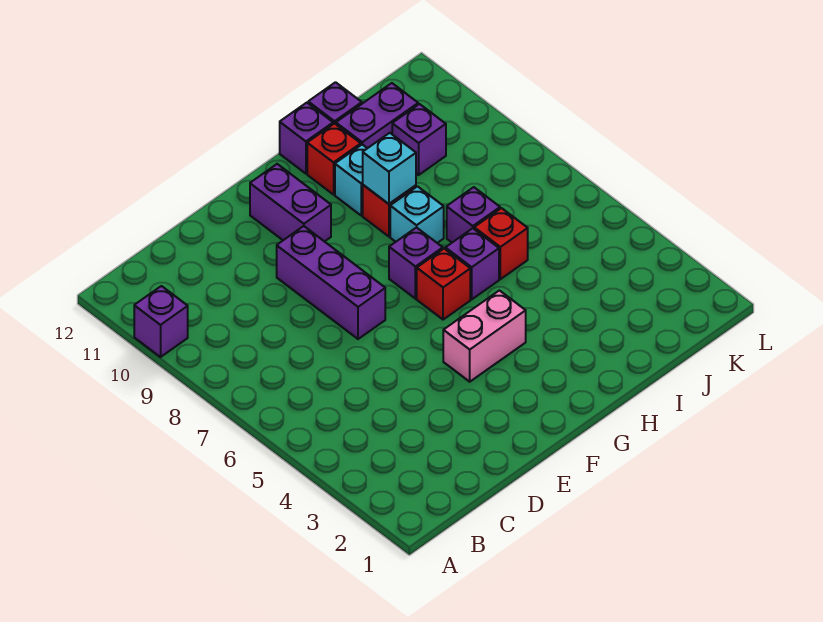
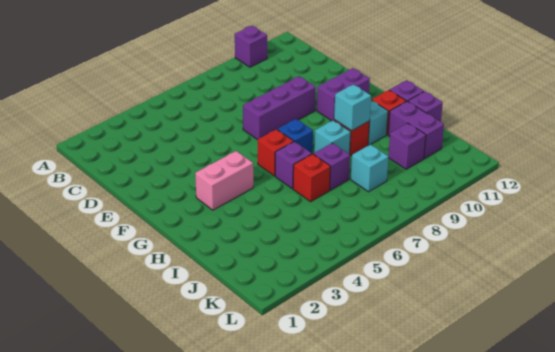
pink brick F4:G4 level 1 -> pink brick G3:G4 level 1
purple brick G7 level 1 -> blue brick G7 level 1
none -> cyan brick J8 level 1

